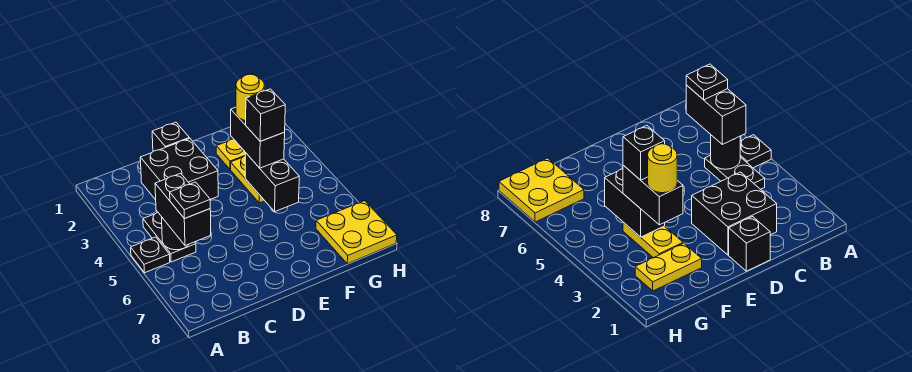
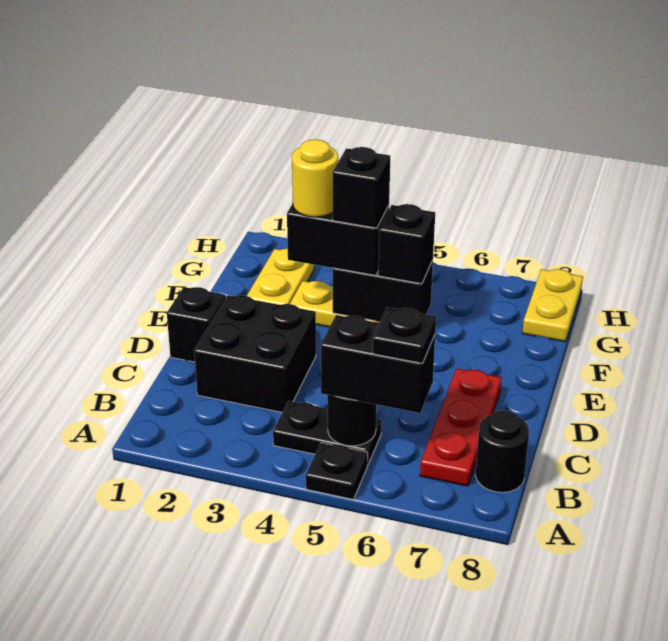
none -> red plate B7:D7 level 1
none -> black round brick B8 level 1
none -> black brick F5 level 3
yellow plate G7:H8 level 1 -> yellow plate G8:H8 level 1

